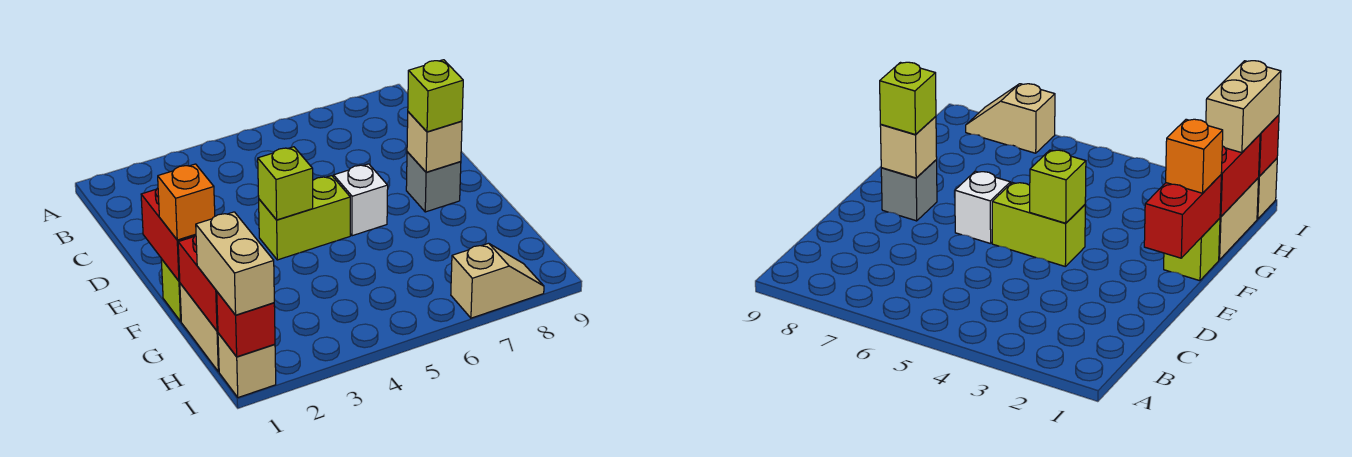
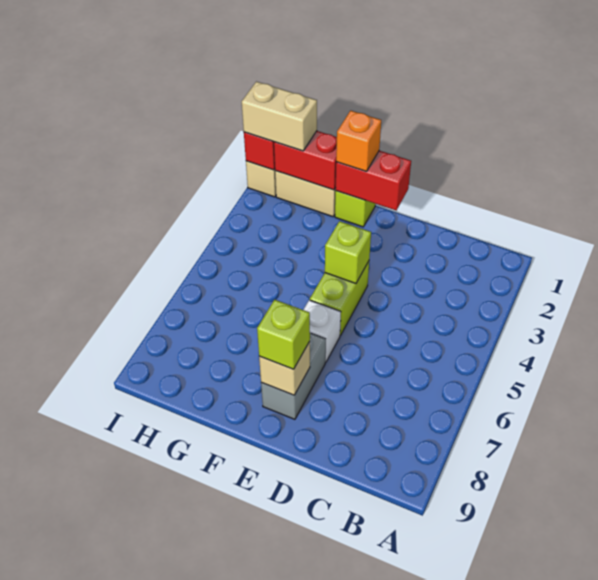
grey brick E8 level 1 -> grey brick E7:E8 level 1
tan slope I7:I8 level 1 top 7 -> none

